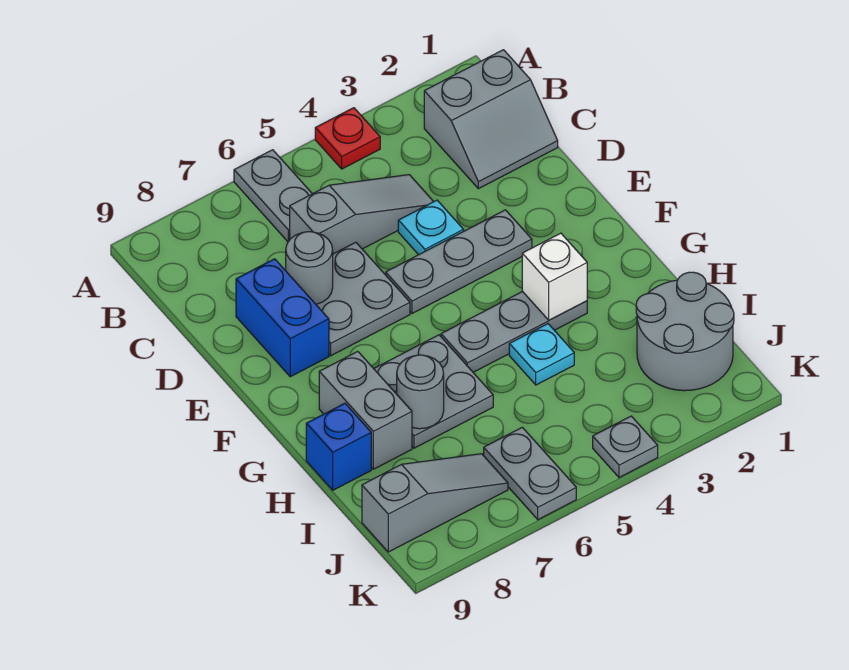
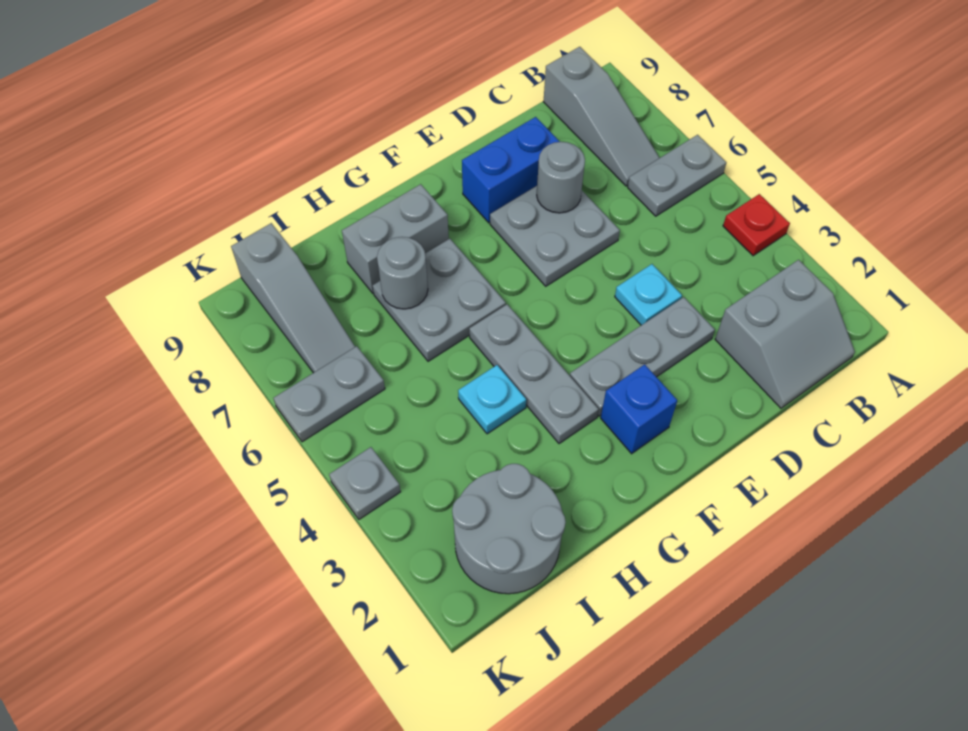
grey slope B1:C2 level 1 top B -> grey slope B1:C2 level 1 top 2
grey slope C4:C6 level 1 top 6 -> grey slope B7:B9 level 1 top 9
grey plate E3:E5 level 1 -> grey plate D3:F3 level 1
white brick G3 level 2 -> none
blue brick H9 level 1 -> blue brick F2 level 1

